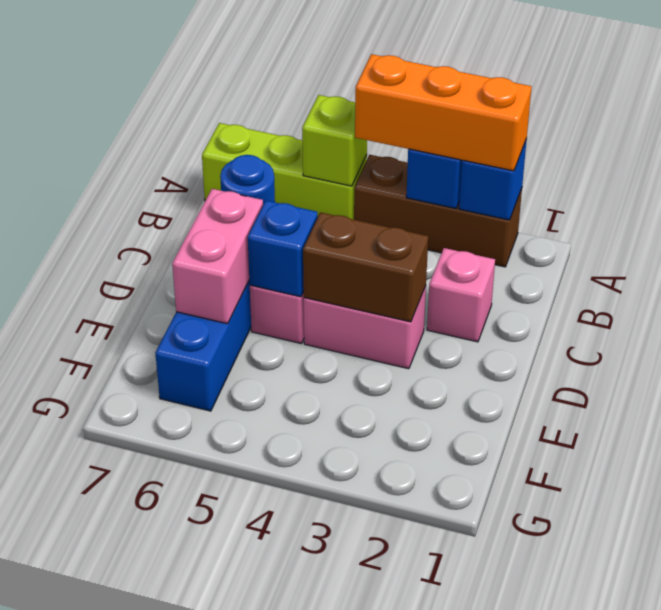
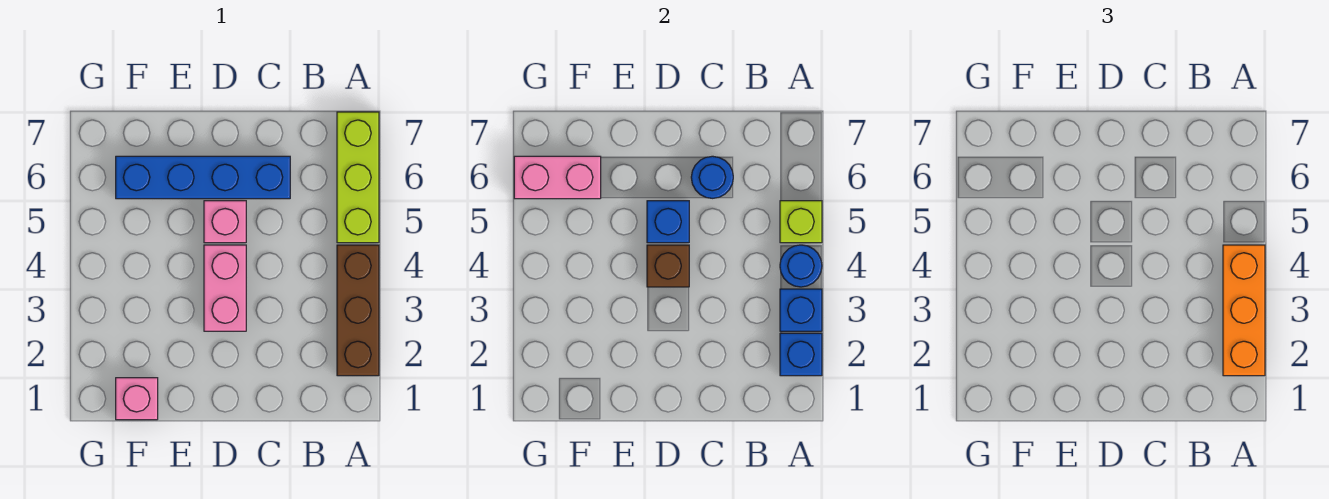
none -> blue round brick A4 level 2
pink brick C2 level 1 -> pink brick F1 level 1
brown brick D3:D4 level 2 -> brown brick D4 level 2
pink brick D6:E6 level 2 -> pink brick F6:G6 level 2

